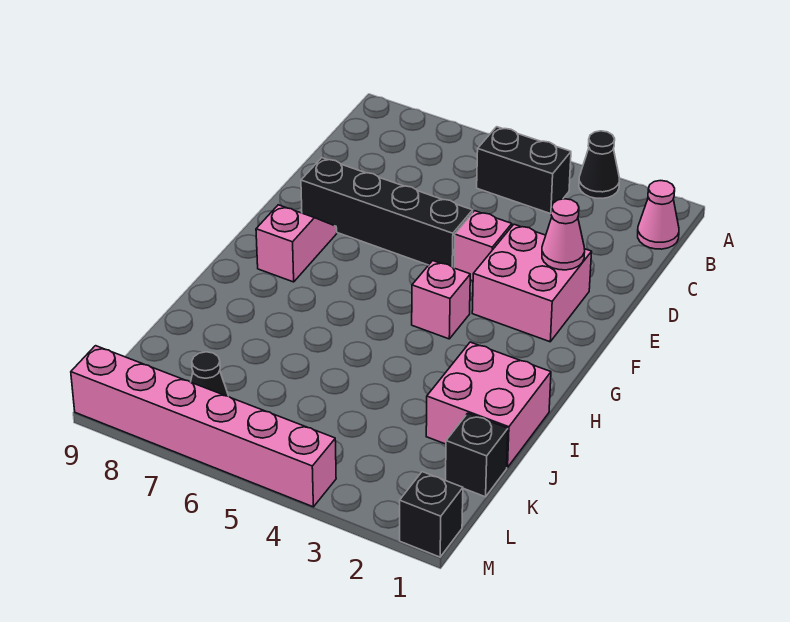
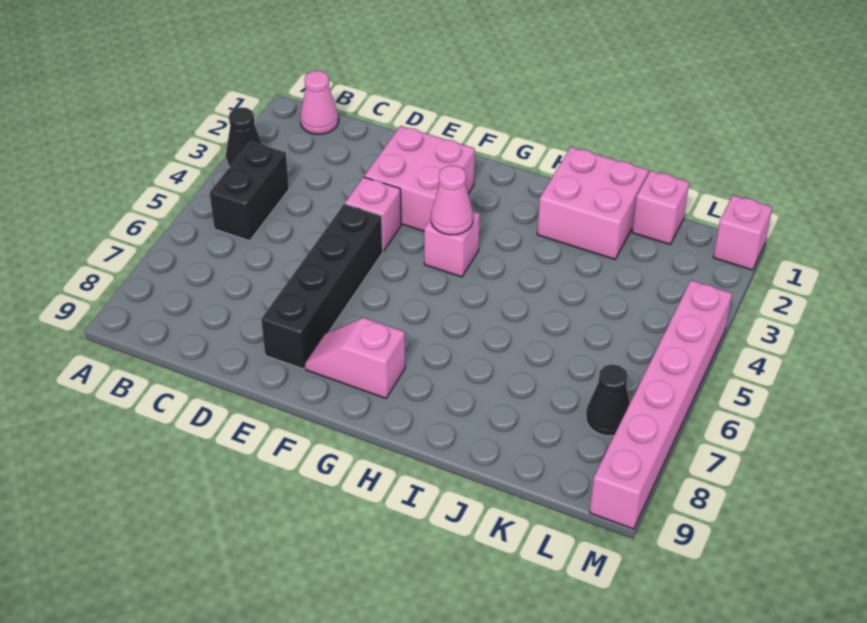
pink cone E2 level 2 -> pink cone G4 level 2
black brick K1 level 1 -> pink brick K1 level 1
black brick M1 level 1 -> pink brick M1 level 1

